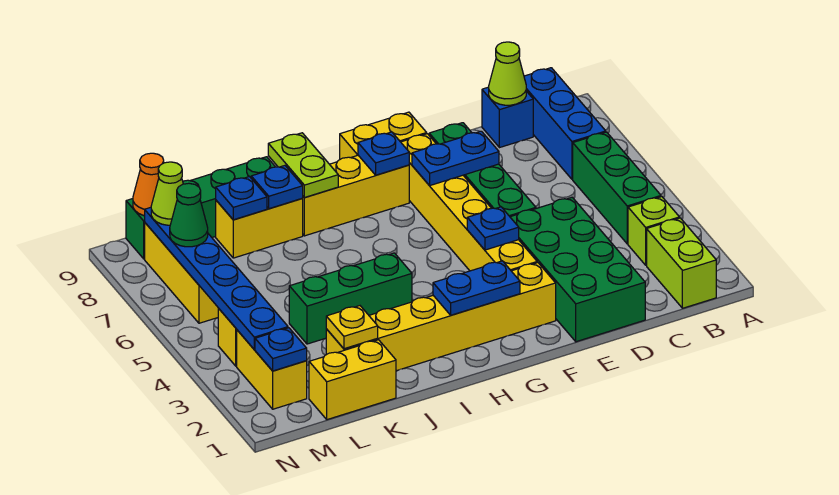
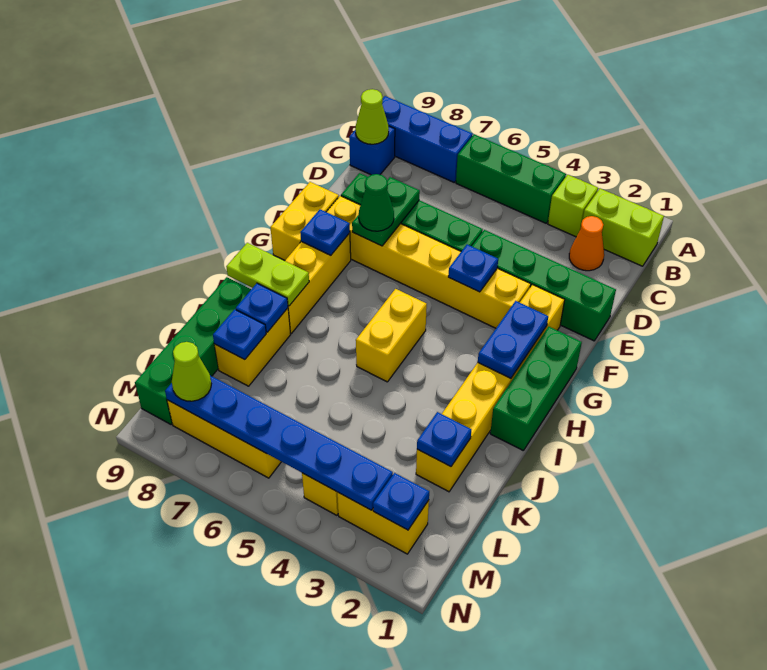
green brick D1:E4 level 1 -> green brick E1:E4 level 1
blue plate E7:F7 level 2 -> green plate E7:F7 level 2
green brick I4:K4 level 1 -> green brick G1:I1 level 1
yellow brick K1:L1 level 1 -> yellow brick H5:I5 level 1
yellow plate K2 level 2 -> blue plate K2 level 2
green cone M7 level 3 -> green cone F7 level 3
orange cone M9 level 2 -> orange cone C2 level 1

